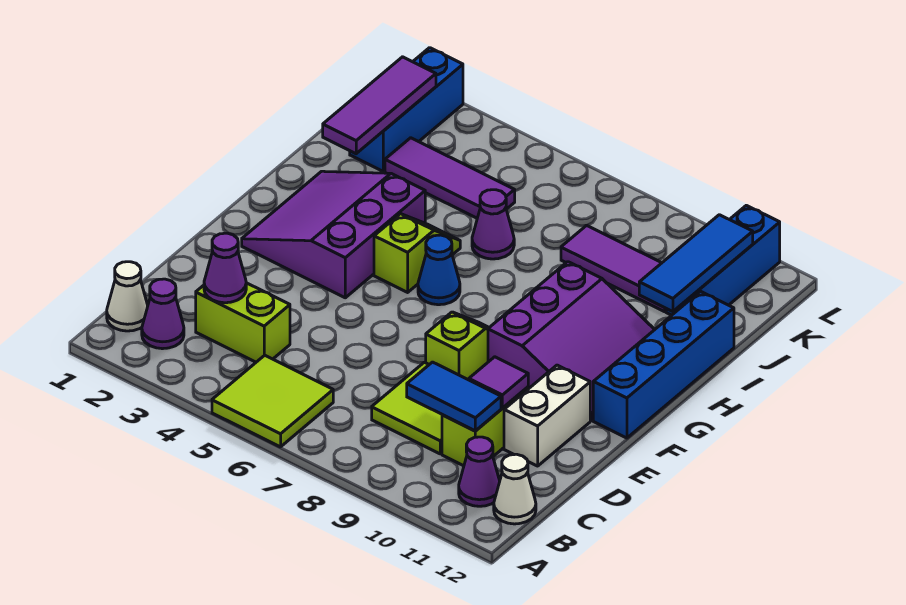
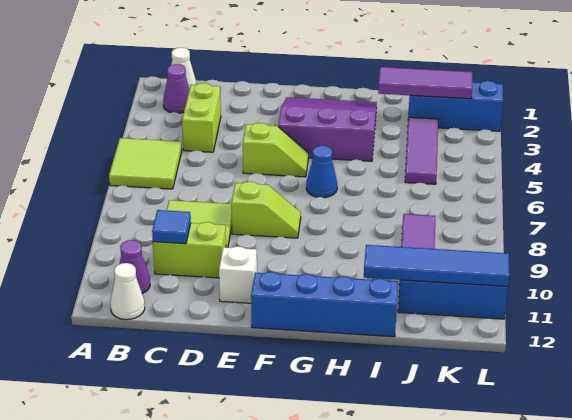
purple cone C3 level 2 -> none
blue tile C9:C10 level 2 -> blue tile C10 level 2
purple tile D10 level 2 -> none
white brick D11:E11 level 1 -> white brick E11 level 1
purple slope F9:H11 level 1 top 9 -> none
lime slope G5:H5 level 1 top G -> lime slope E5:F5 level 1 top E
purple cone I6 level 1 -> none
blue tile I11:K11 level 2 -> blue tile I11:L11 level 2

